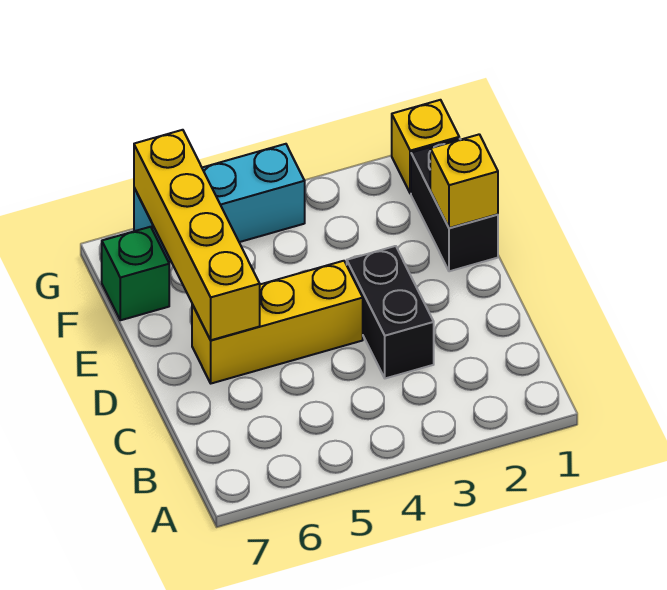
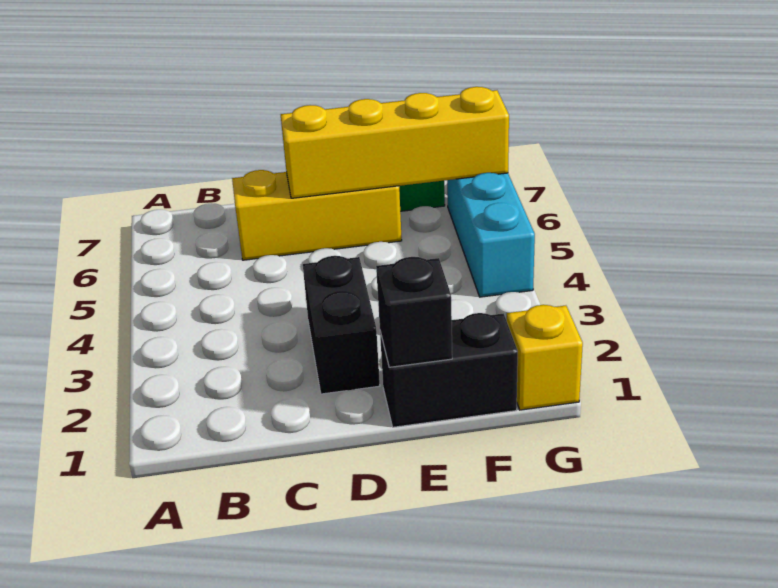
black brick C3:D3 level 1 -> black brick D2:D3 level 1
yellow brick D4:D6 level 1 -> yellow brick C6:E6 level 1
yellow brick E1 level 2 -> black brick E1 level 2

